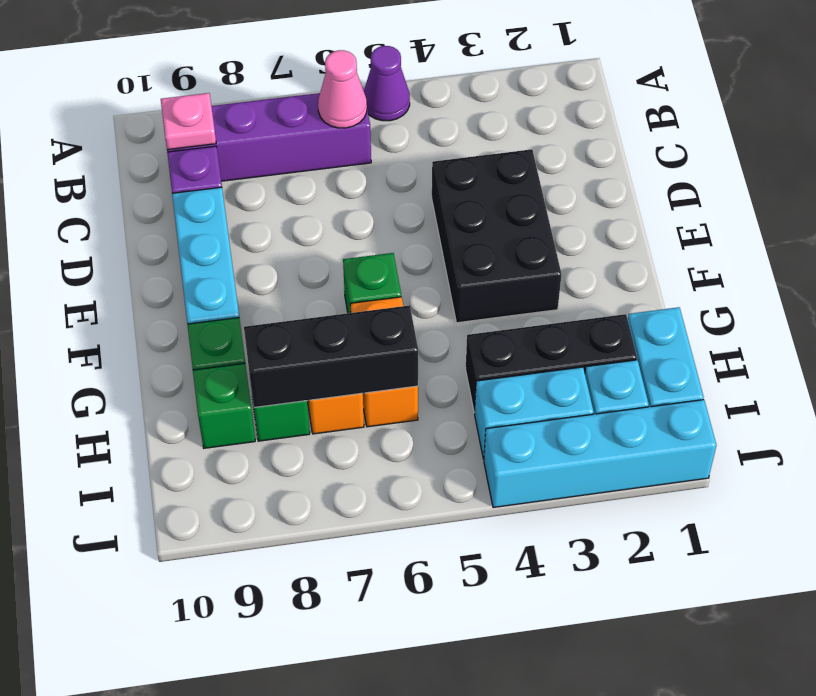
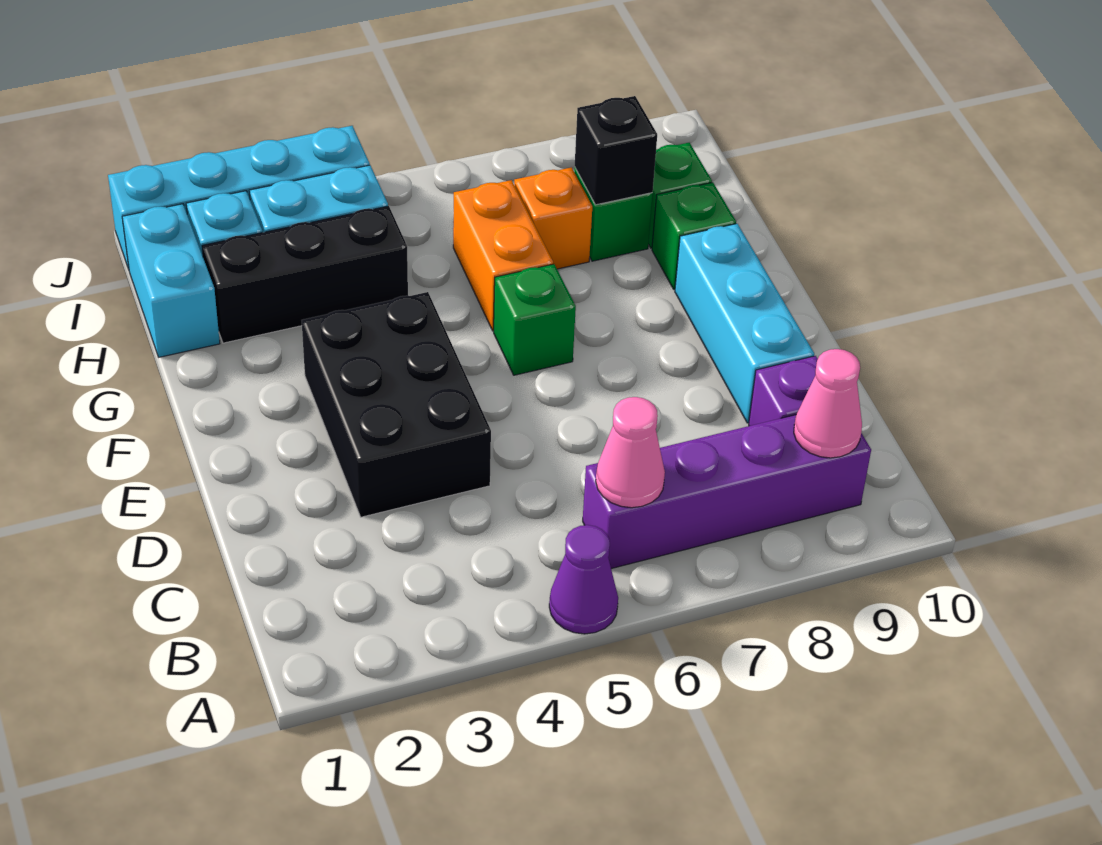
pink plate B9 level 2 -> pink cone B9 level 2
black brick H6:H8 level 2 -> black brick H8 level 2

